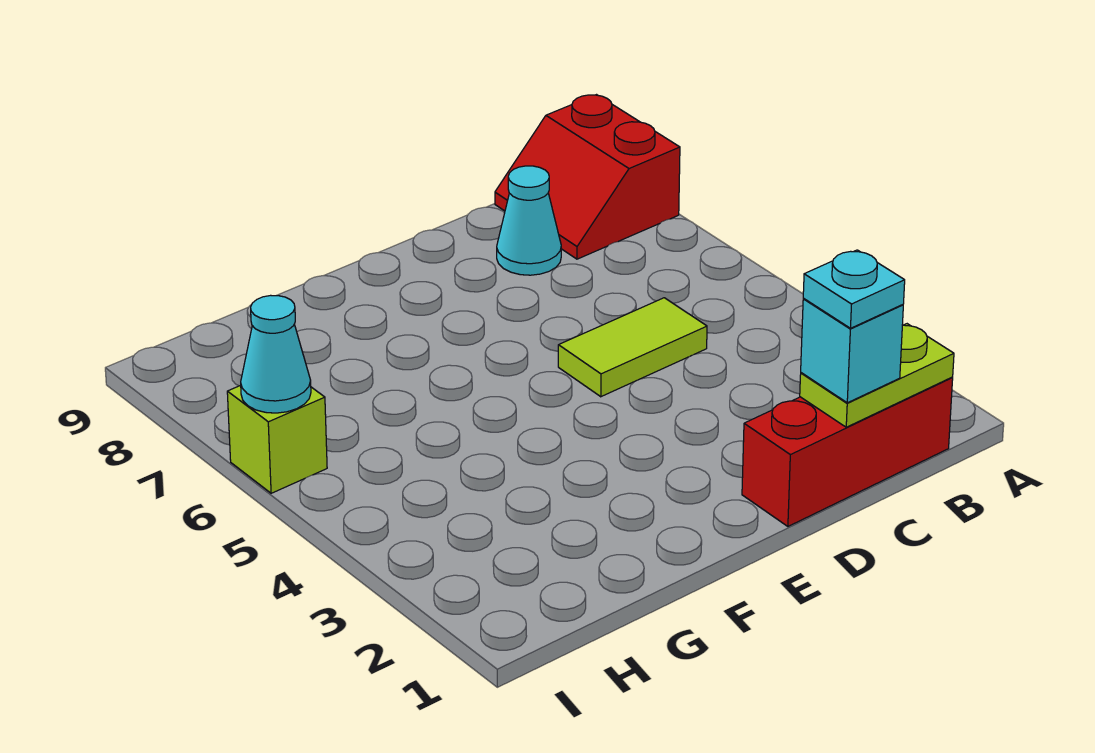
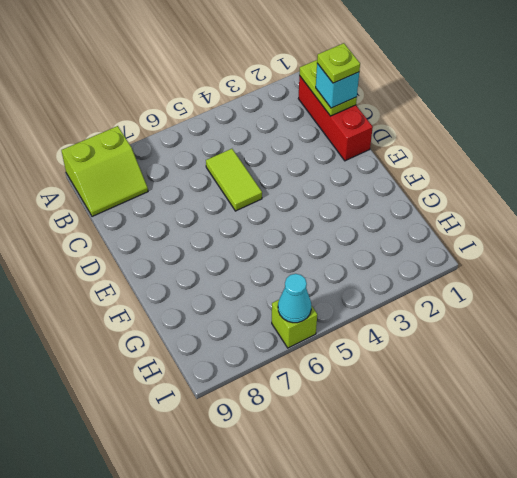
red slope A8:B9 level 1 top A -> lime slope A8:B9 level 1 top A
cyan plate C1 level 4 -> lime plate C1 level 4
cyan cone C8 level 1 -> none

